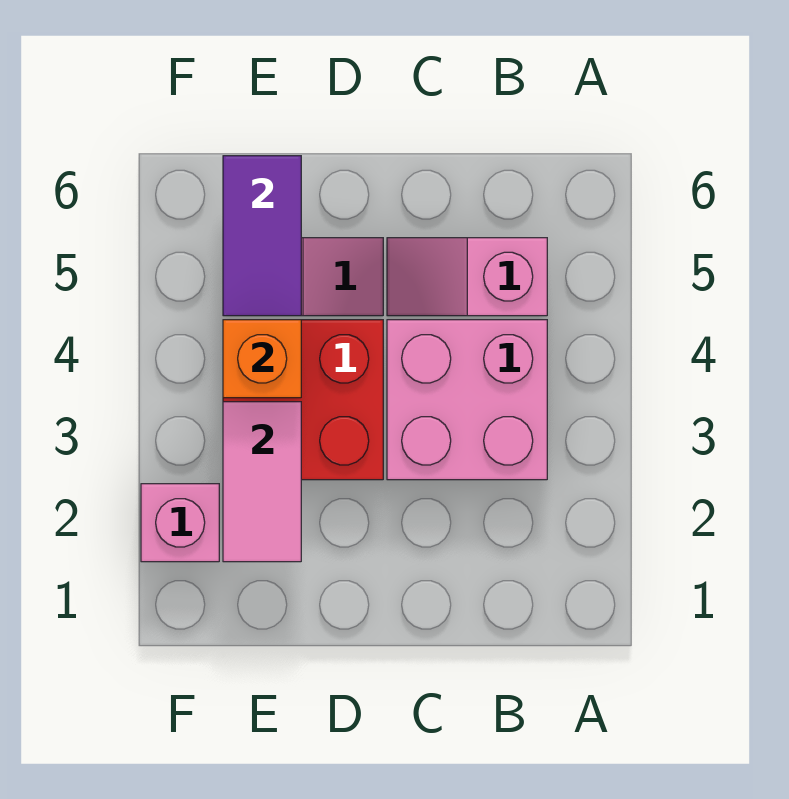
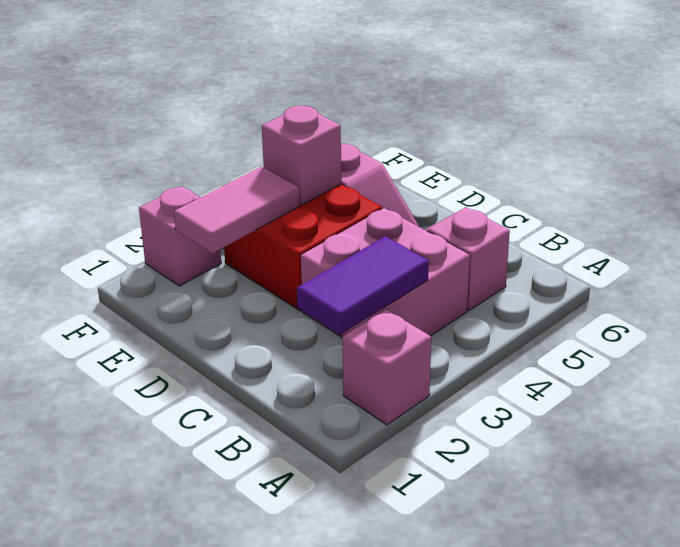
none -> pink brick A2 level 1
orange brick E4 level 2 -> pink brick E4 level 2
purple tile E5:E6 level 2 -> purple tile B2:B3 level 2

